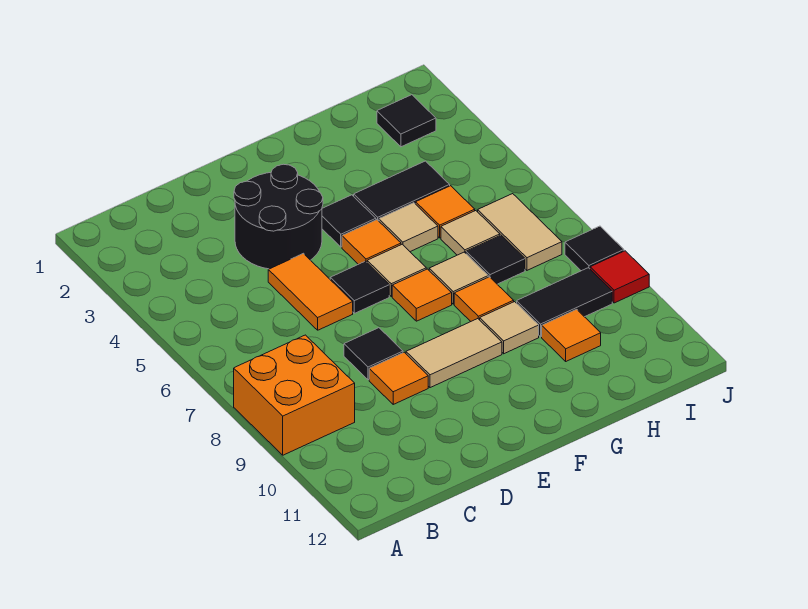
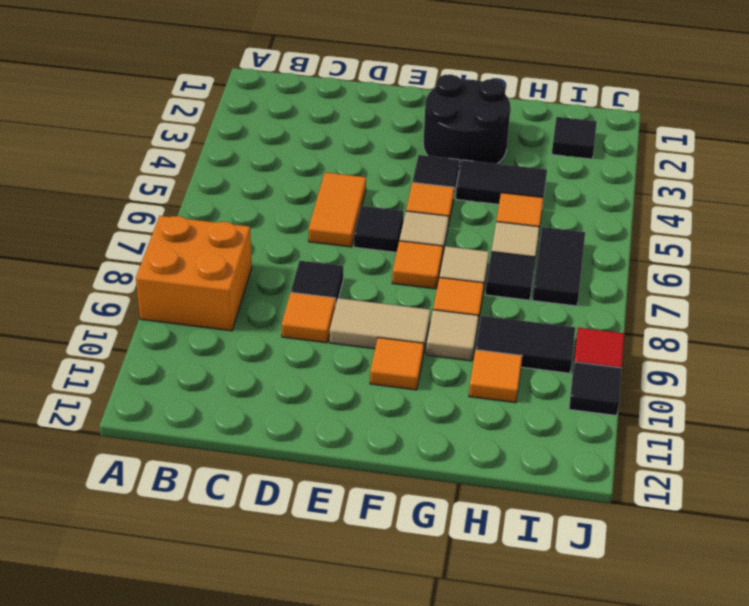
black round brick D3:E4 level 1 -> black round brick F2:G3 level 1
none -> orange tile F10 level 1
tan tile G5 level 1 -> none
tan tile I6:I7 level 1 -> black tile I6:I7 level 1
black tile J8 level 1 -> black tile J10 level 1

